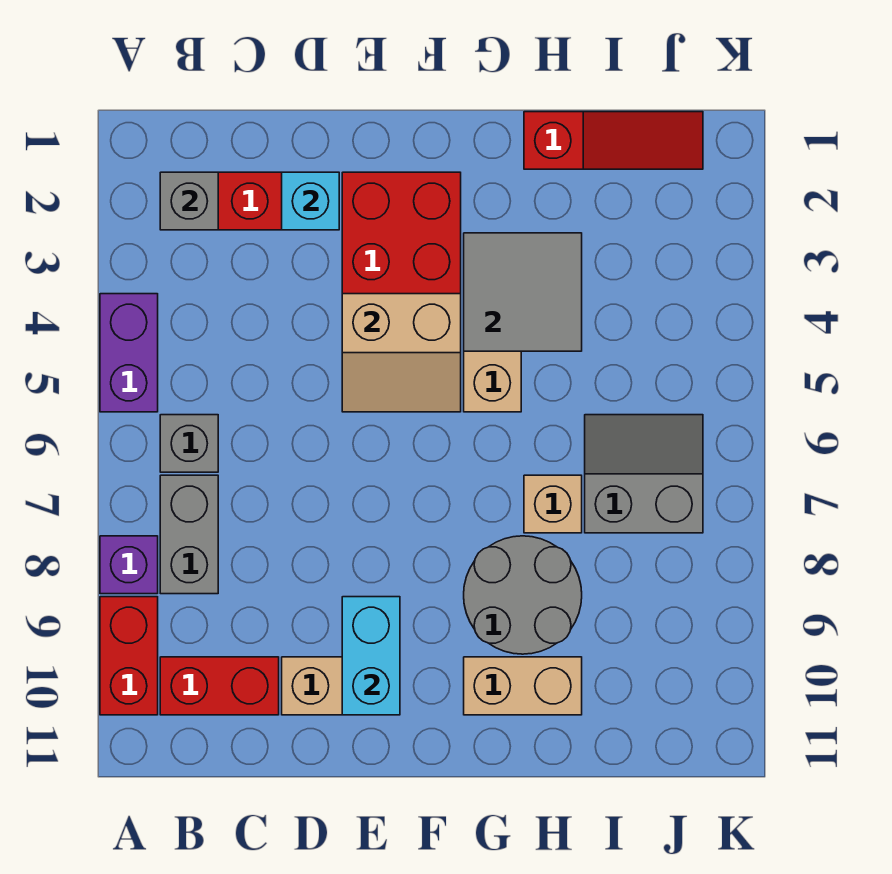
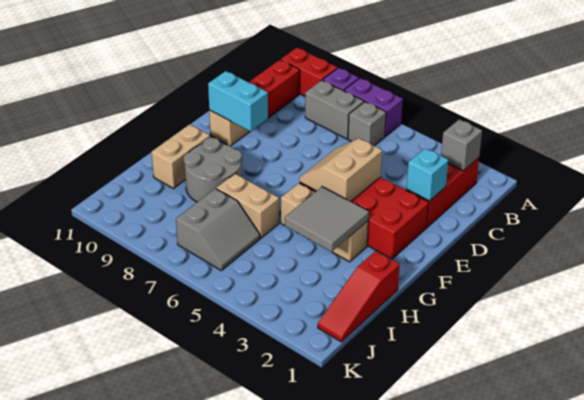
purple brick A4:A5 level 1 -> purple brick A6:A7 level 1
tan brick H7 level 1 -> tan brick H6:H7 level 1

